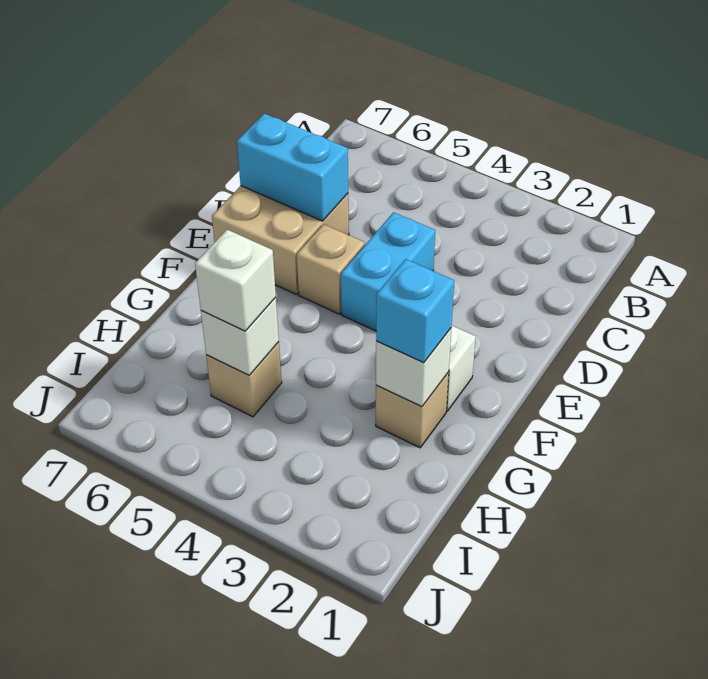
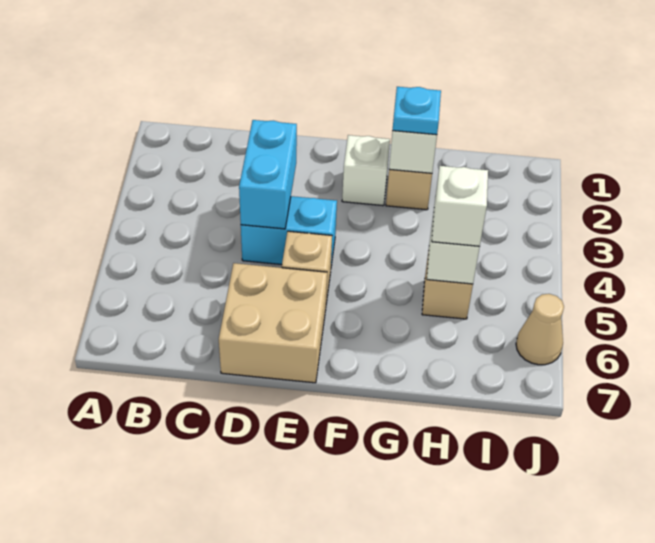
cyan brick D6:D7 level 2 -> cyan brick D3:D4 level 2
cyan brick G2 level 3 -> cyan plate G2 level 3
none -> tan cone J6 level 1

